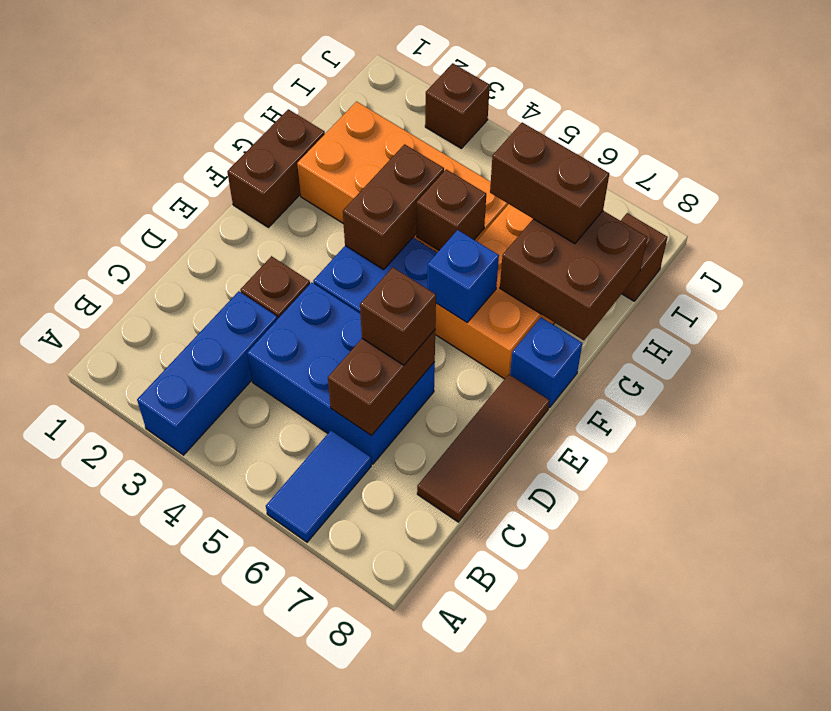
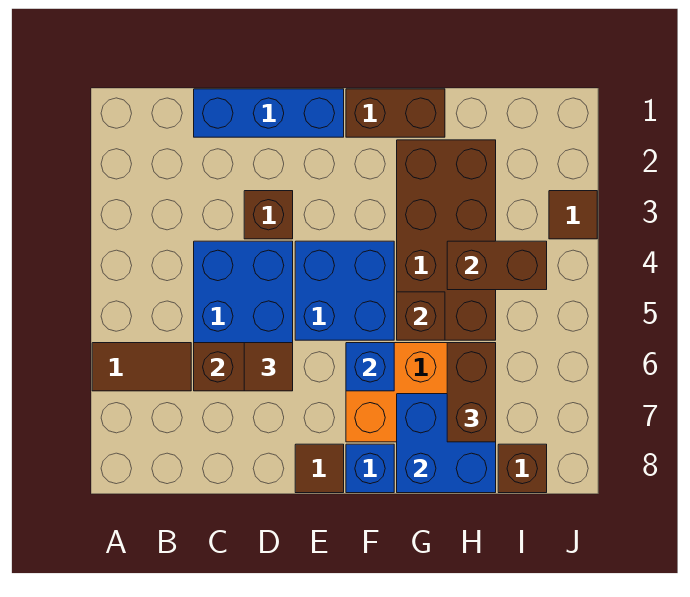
blue brick A3:C3 level 1 -> blue brick C1:E1 level 1
blue tile A6:B6 level 1 -> brown tile A6:B6 level 1
brown tile C8:E8 level 1 -> brown tile E8 level 1
brown brick D6 level 3 -> brown tile D6 level 3
brown brick F4:G4 level 2 -> brown brick H4:I4 level 2
orange brick G2:H5 level 1 -> brown brick G2:H5 level 1
brown brick G7:H8 level 2 -> blue brick G7:H8 level 2
brown brick J3 level 1 -> brown tile J3 level 1

